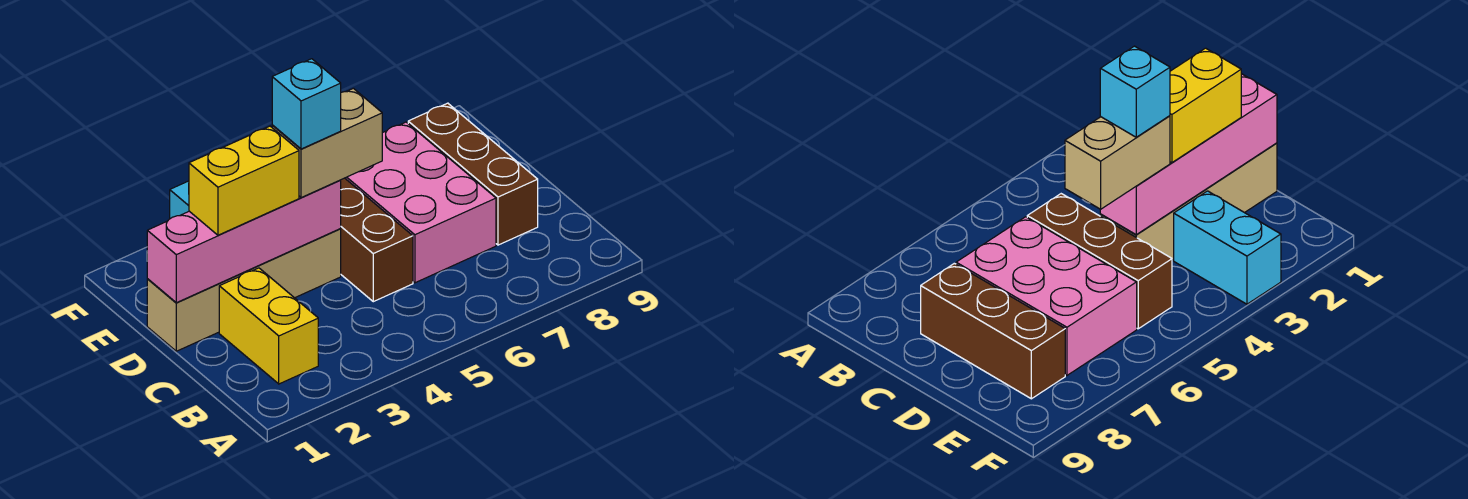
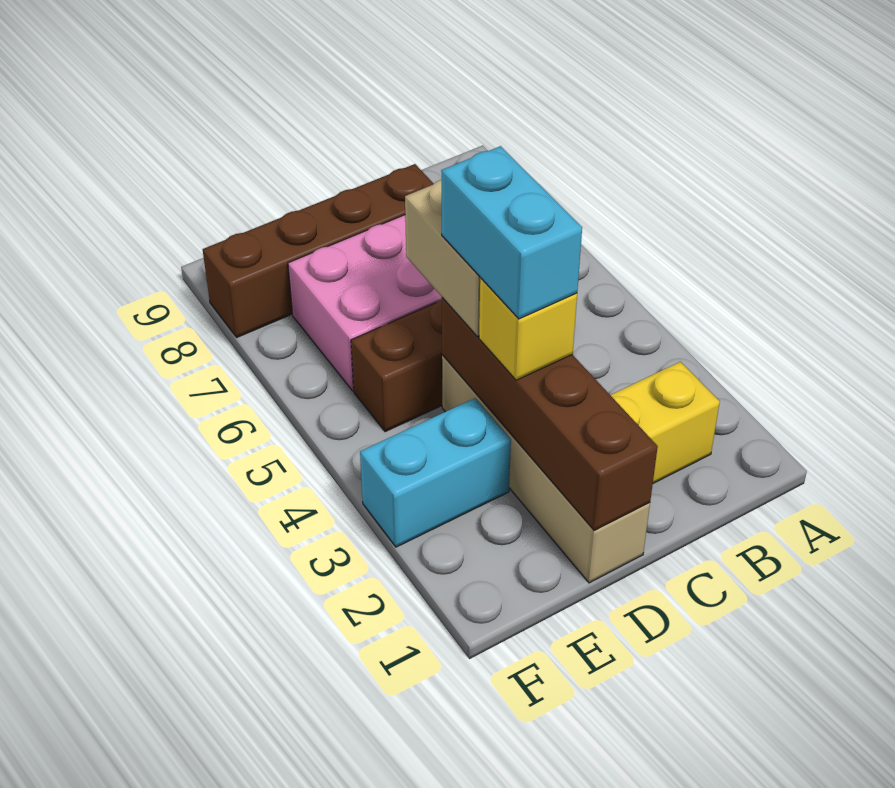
brown brick C8:E8 level 1 -> brown brick C8:F8 level 1
pink brick D1:D4 level 2 -> brown brick D1:D4 level 2
yellow brick D2:D3 level 3 -> yellow brick D3 level 3
cyan brick D4 level 4 -> cyan brick D3:D4 level 4

